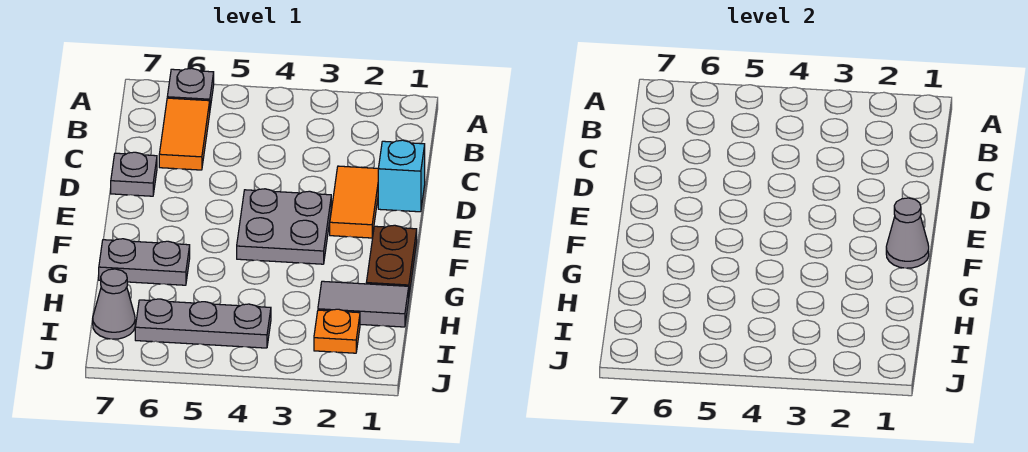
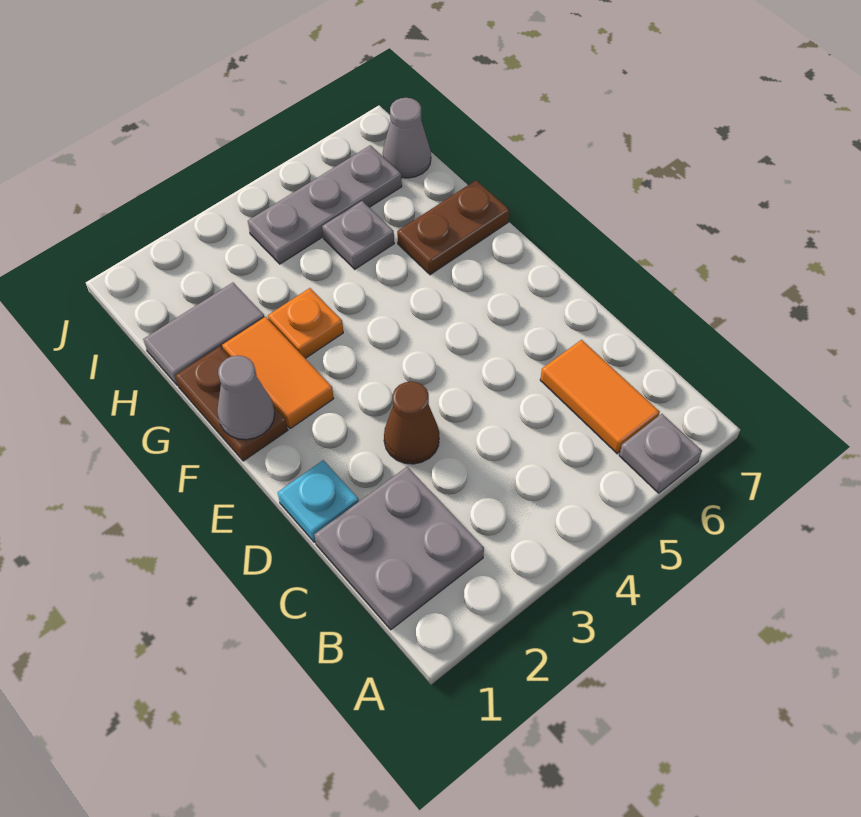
cyan brick D1 level 1 -> cyan plate D1 level 1
orange tile D2:E2 level 1 -> orange tile F2:G2 level 1
none -> brown cone D3 level 1
grey plate D7 level 1 -> grey plate H5 level 1
grey plate E3:F4 level 1 -> grey plate B1:C2 level 1
grey plate G6:G7 level 1 -> brown plate G6:G7 level 1
orange plate I2 level 1 -> orange plate G3 level 1

